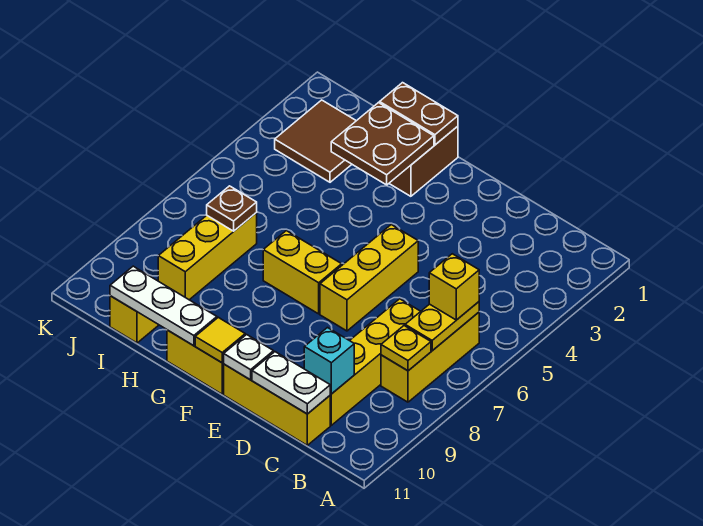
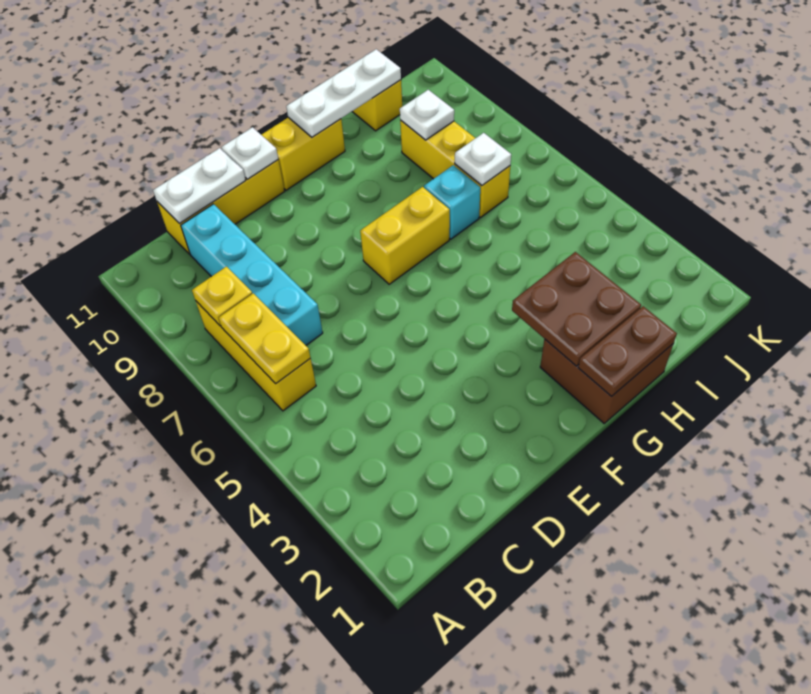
yellow brick B6 level 3 -> none
yellow brick C7:C10 level 1 -> cyan brick C7:C10 level 1
cyan brick C10 level 2 -> cyan brick H7 level 1
yellow brick E5:E7 level 1 -> none
yellow tile F11 level 2 -> none
brown tile I2:J3 level 1 -> none
brown plate I7 level 2 -> white plate I7 level 2
none -> white plate I9 level 2

